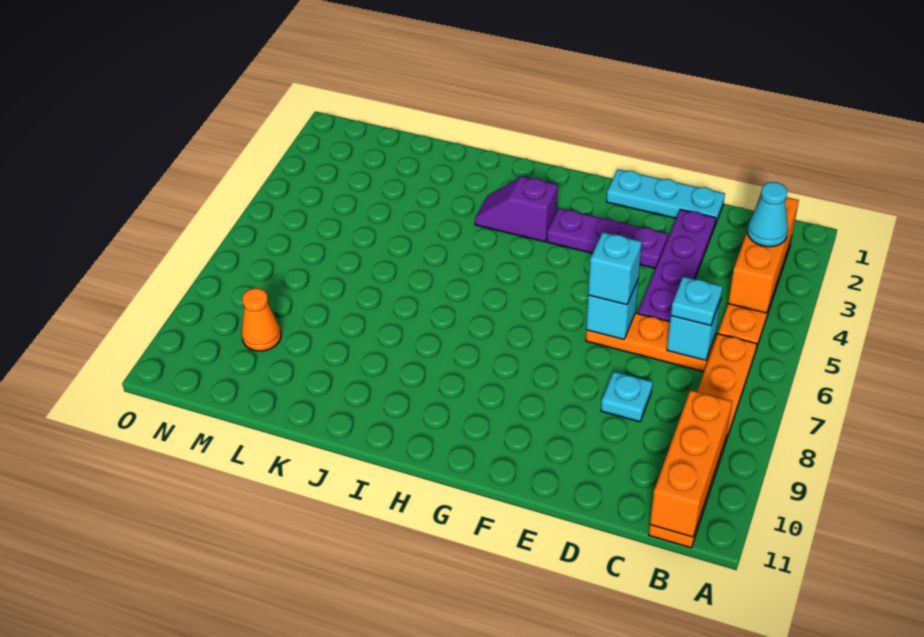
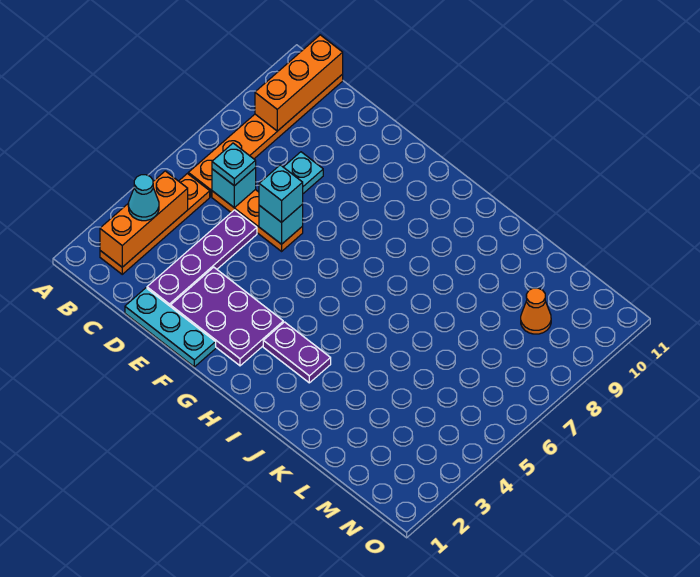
purple plate E3:G3 level 1 -> purple plate E2:G3 level 1
purple slope H3:I3 level 1 top H -> purple plate H3:I3 level 1

